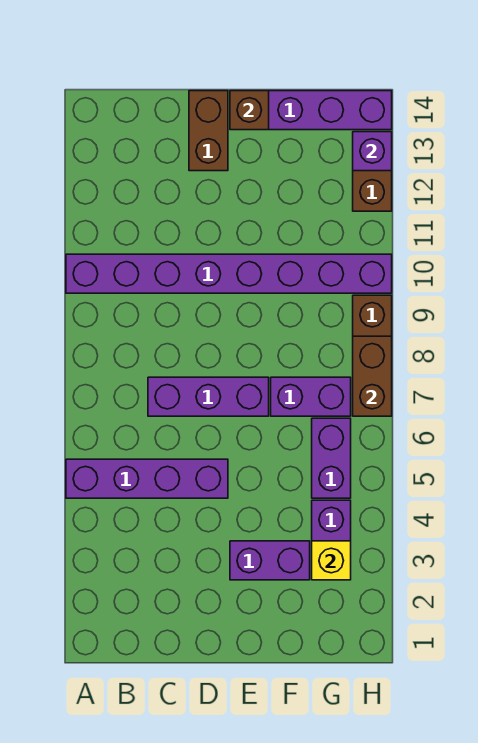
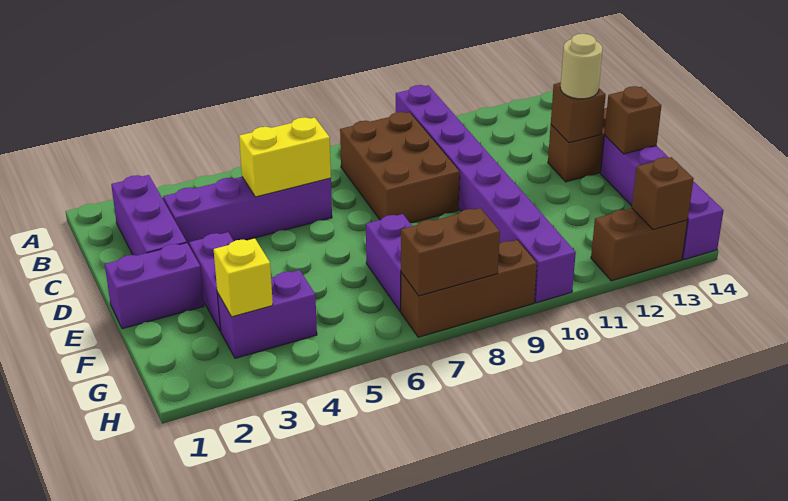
purple brick A5:D5 level 1 -> purple brick C3:C6 level 1
none -> brown brick B8:D9 level 1
none -> yellow brick C5:C6 level 2
purple brick C7:E7 level 1 -> purple brick B2:D2 level 1
none -> brown brick D13 level 2
none -> tan round brick D13 level 3
purple brick G5:G6 level 1 -> purple brick E1:E2 level 1
purple brick H13 level 2 -> brown brick H13 level 2

